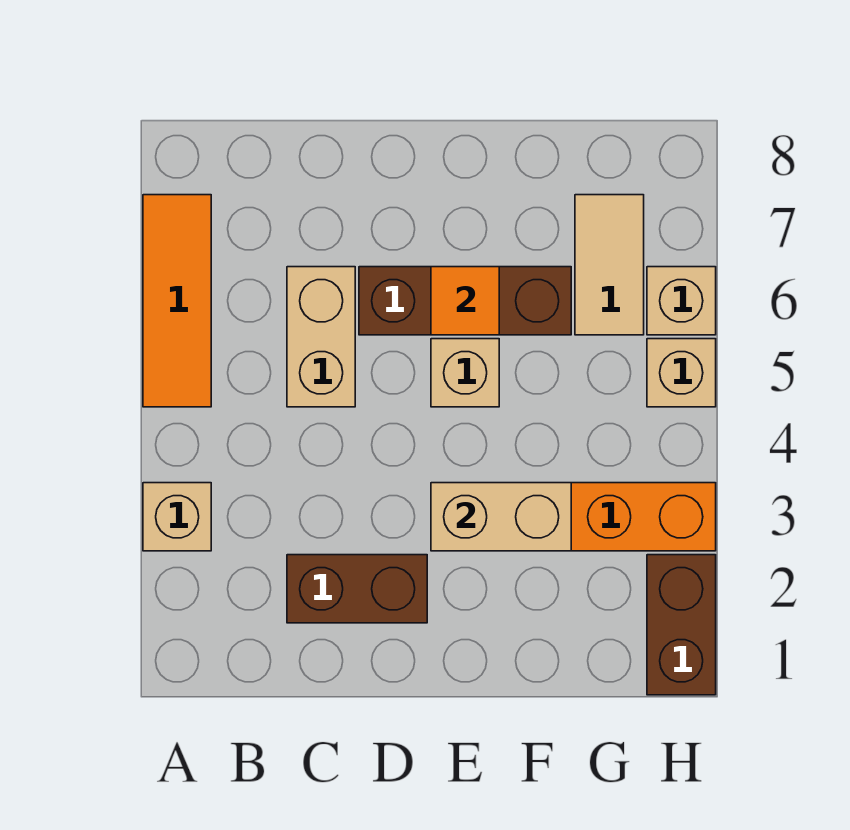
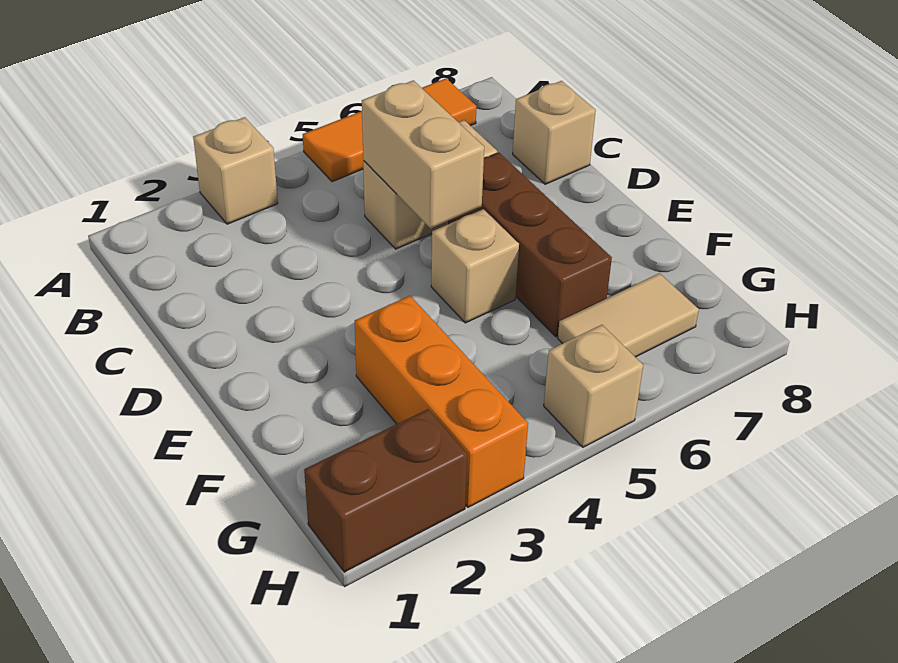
brown brick C2:D2 level 1 -> none
tan brick E3:F3 level 2 -> tan brick C5:D5 level 2
orange tile E6 level 2 -> none
tan brick H6 level 1 -> tan brick C8 level 1

